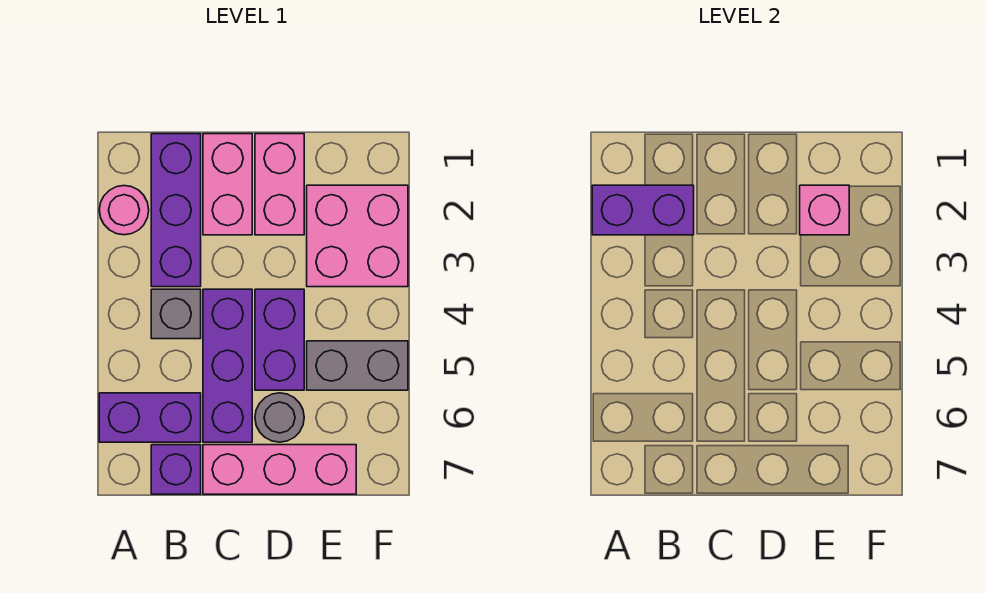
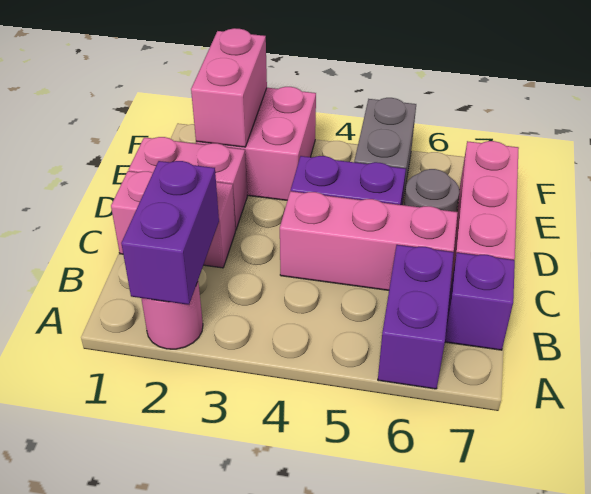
purple brick B1:B3 level 1 -> none
grey brick B4 level 1 -> none
purple brick C4:C6 level 1 -> pink brick C4:C6 level 1
pink brick E2 level 2 -> pink brick E2:F2 level 2

